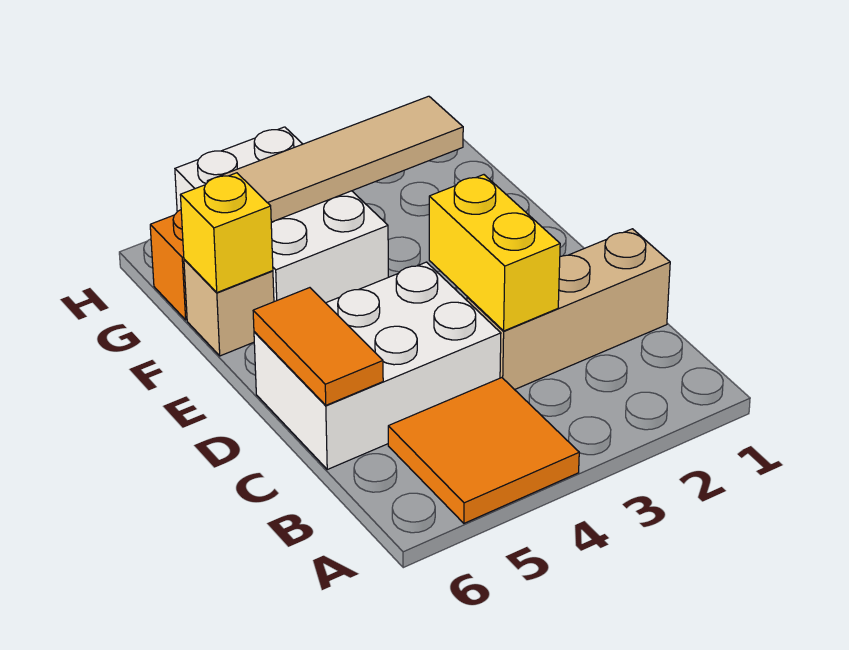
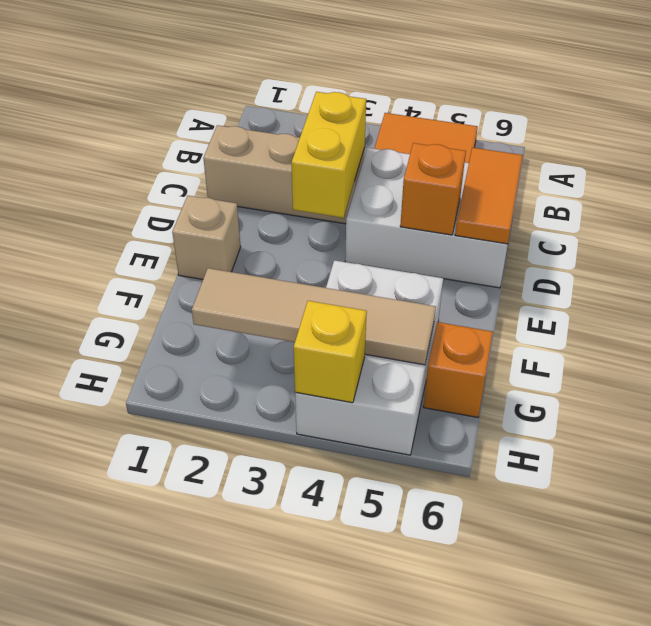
none -> orange brick D5 level 2
tan brick F6 level 1 -> tan brick E1 level 1
yellow brick F6 level 2 -> yellow brick H4 level 2

